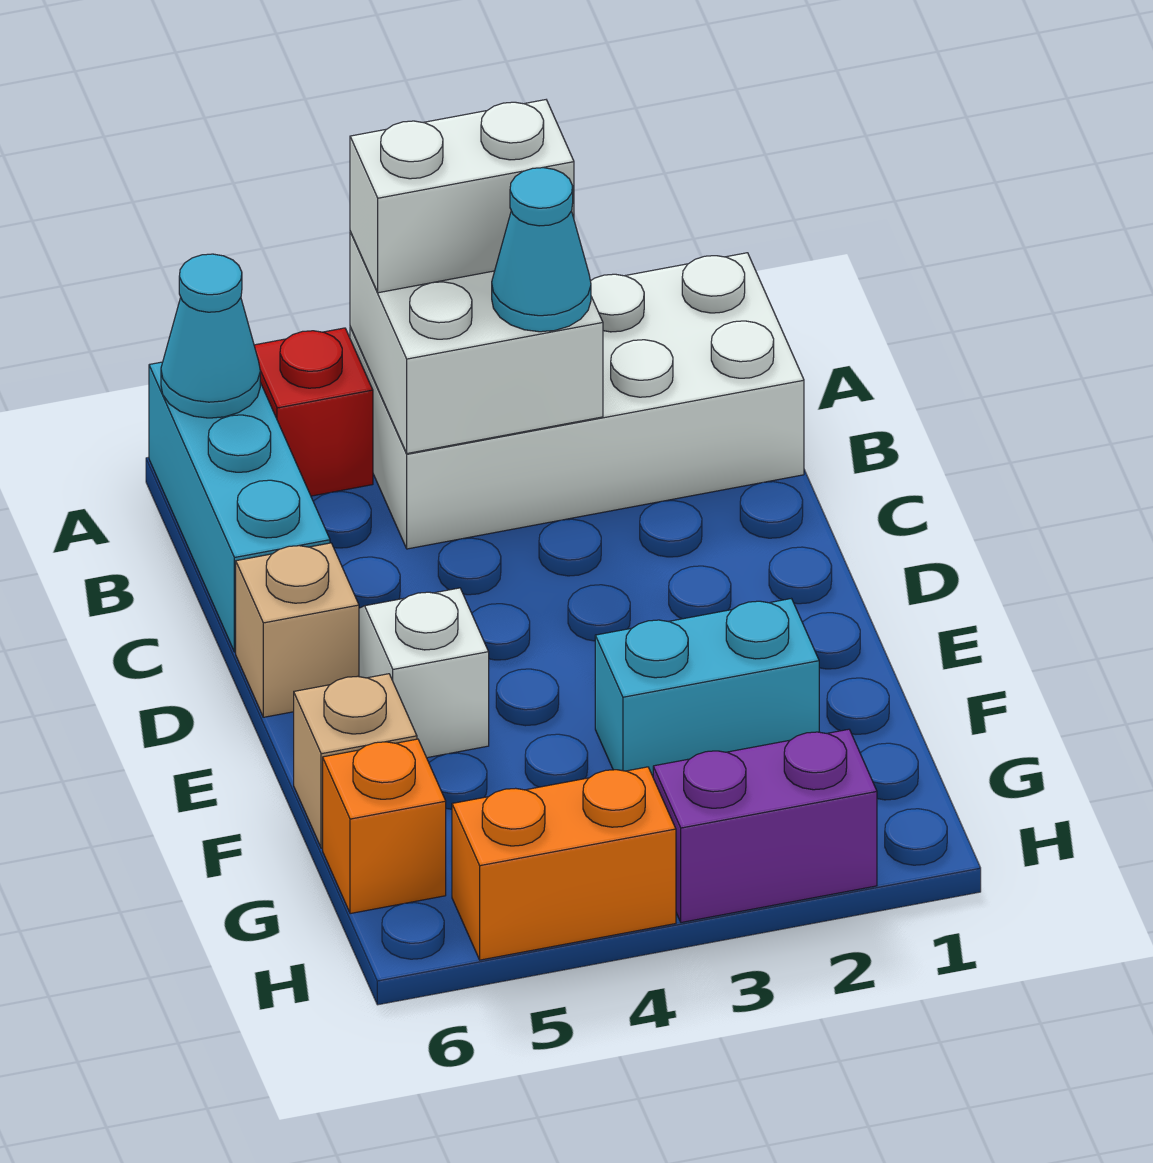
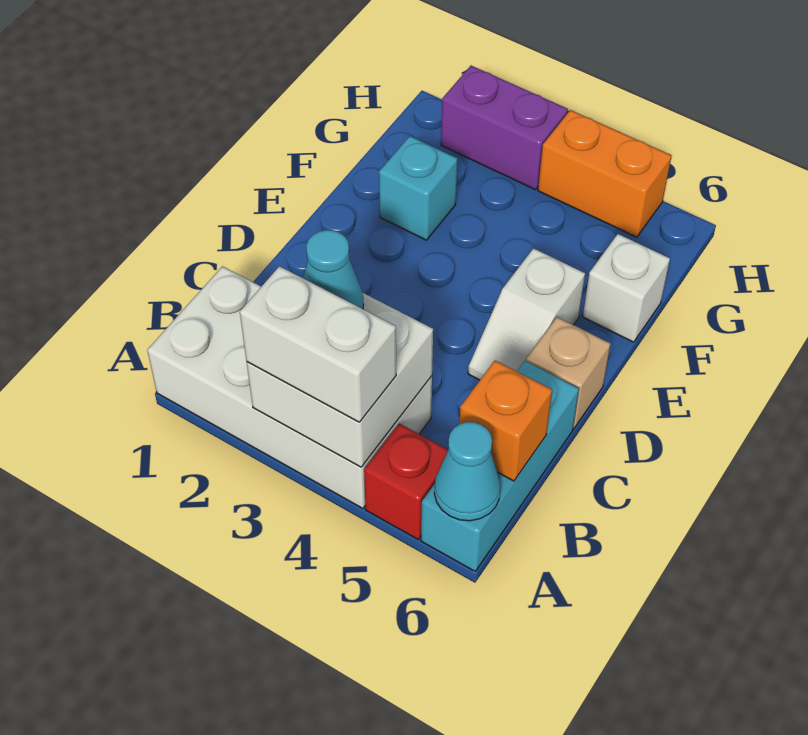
cyan brick F2:F3 level 1 -> cyan brick F2 level 1
tan brick F6 level 1 -> white brick F6 level 1
orange brick G6 level 1 -> orange brick B6 level 2

